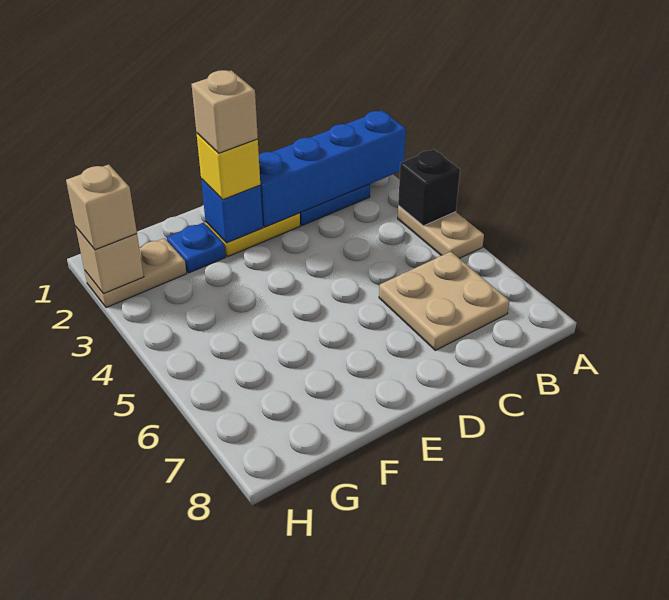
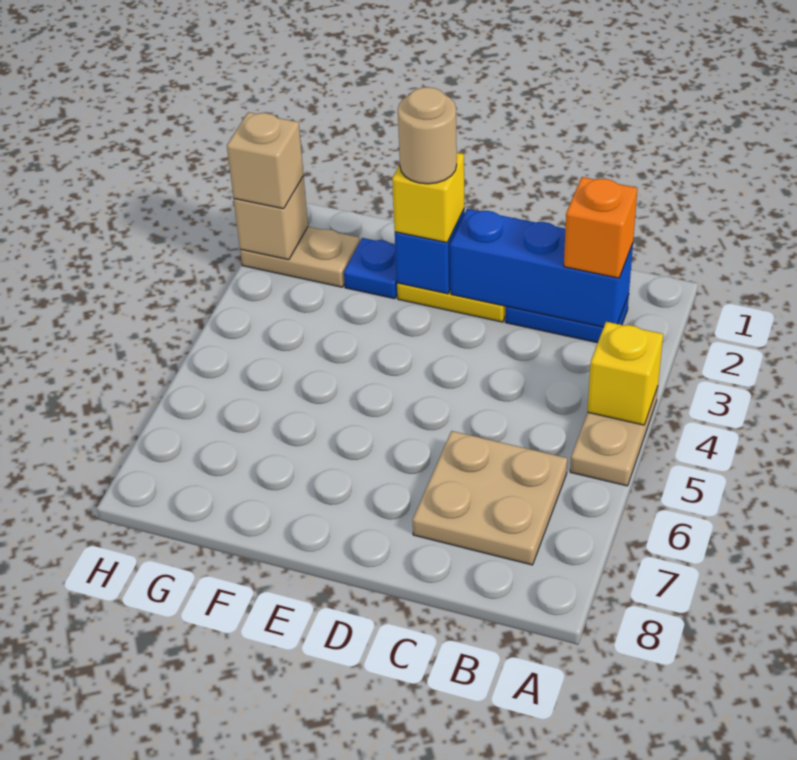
blue brick A2:D2 level 2 -> blue brick B2:D2 level 2
black brick A4 level 2 -> yellow brick A4 level 2
none -> orange brick B2 level 3
tan brick E2 level 4 -> tan round brick E2 level 4

